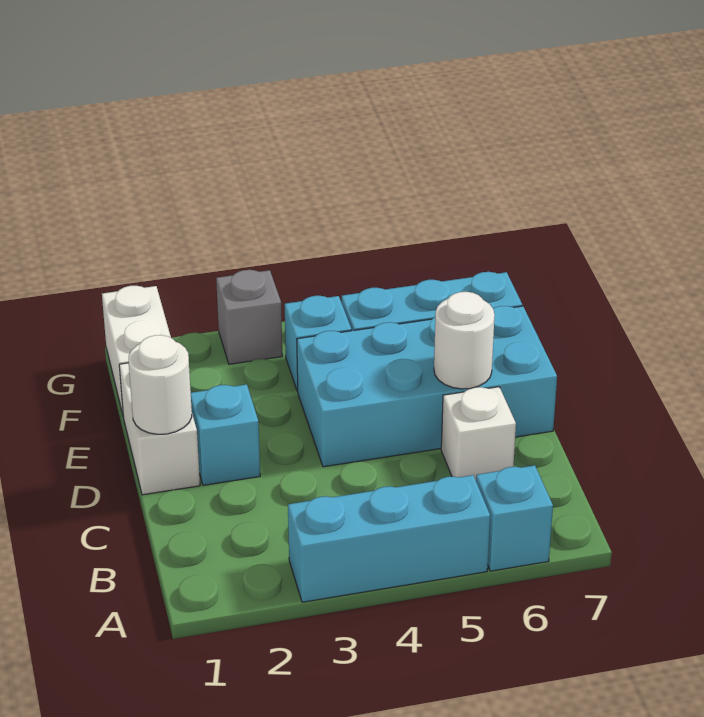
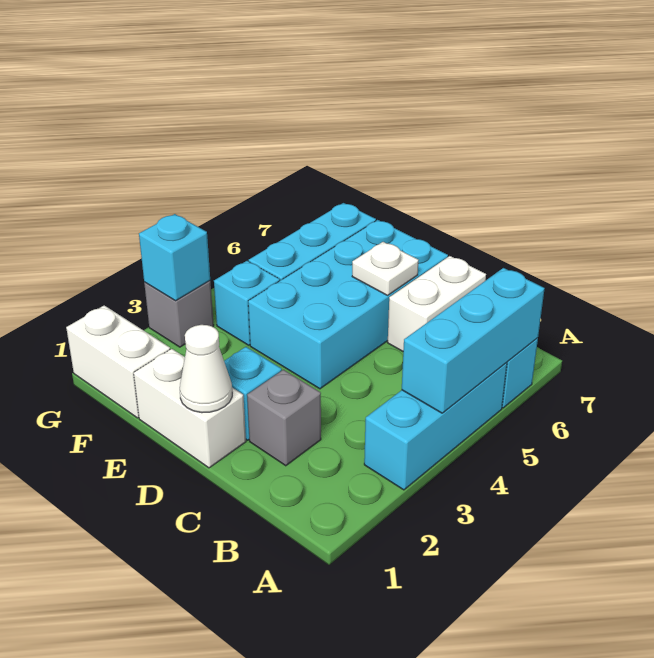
none -> cyan brick A4:A6 level 2
none -> grey brick C2 level 1
white brick C6 level 1 -> white brick C6:C7 level 1
white round brick D1 level 2 -> white cone D1 level 2
white round brick D6 level 2 -> white plate D6 level 2
none -> cyan brick G3 level 2

